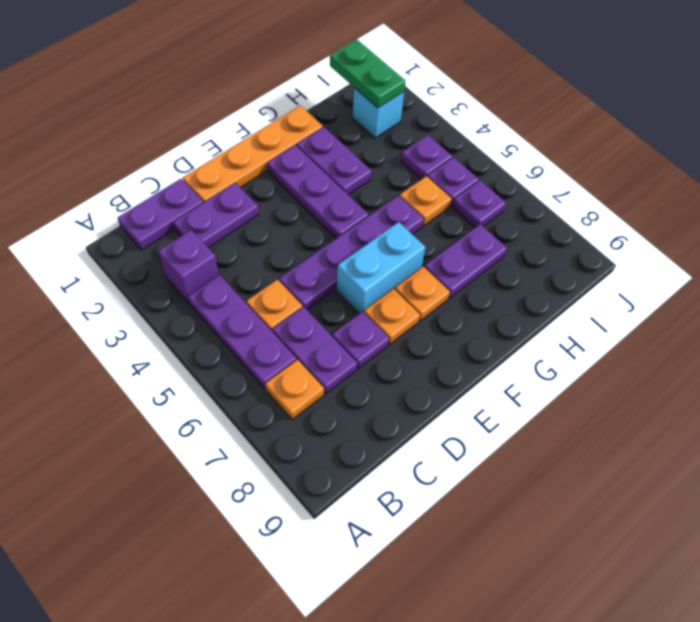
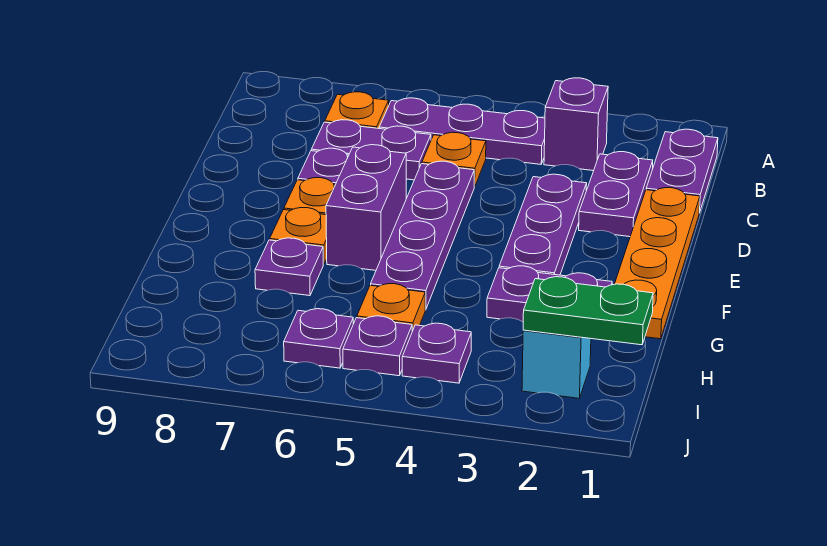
cyan brick E6:F6 level 1 -> purple brick E6:F6 level 1
purple plate F2:F4 level 1 -> purple plate D3:F3 level 1
purple plate G7:H7 level 1 -> purple plate G7 level 1

